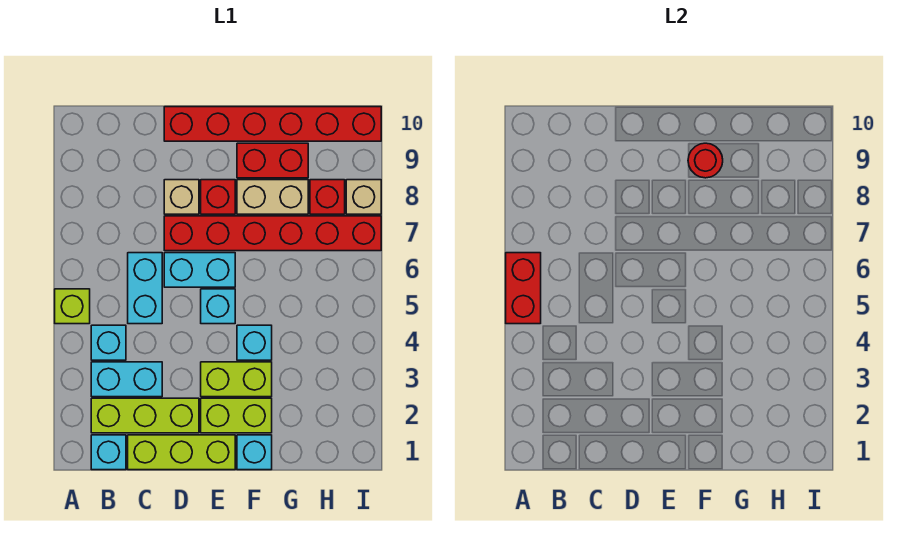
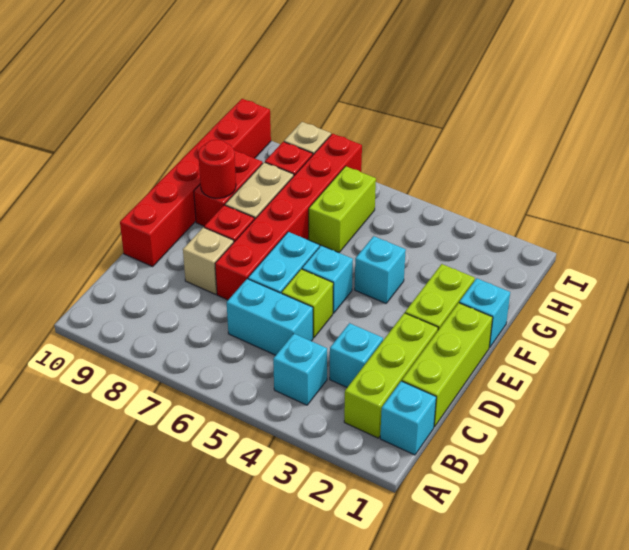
lime brick A5 level 1 -> lime brick D5 level 1
red brick A5:A6 level 2 -> none
cyan brick B3:C3 level 1 -> cyan brick C3 level 1
lime brick E3:F3 level 1 -> lime brick G6:H6 level 1

